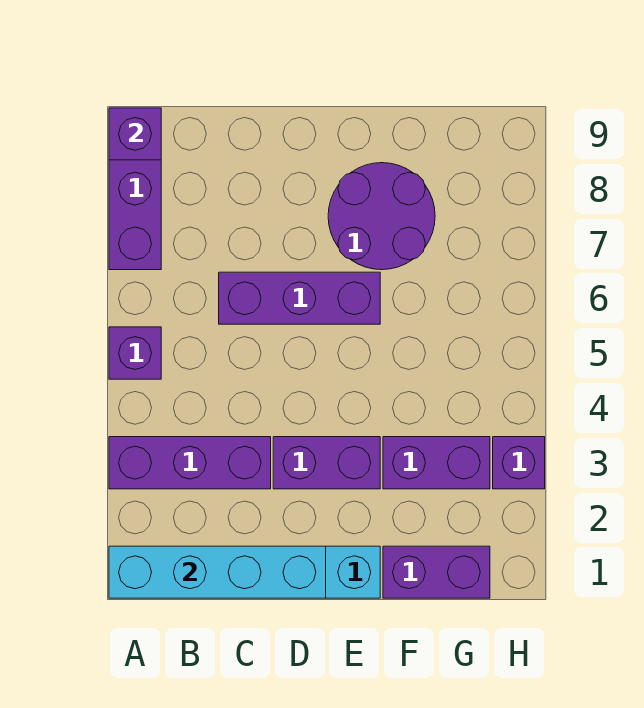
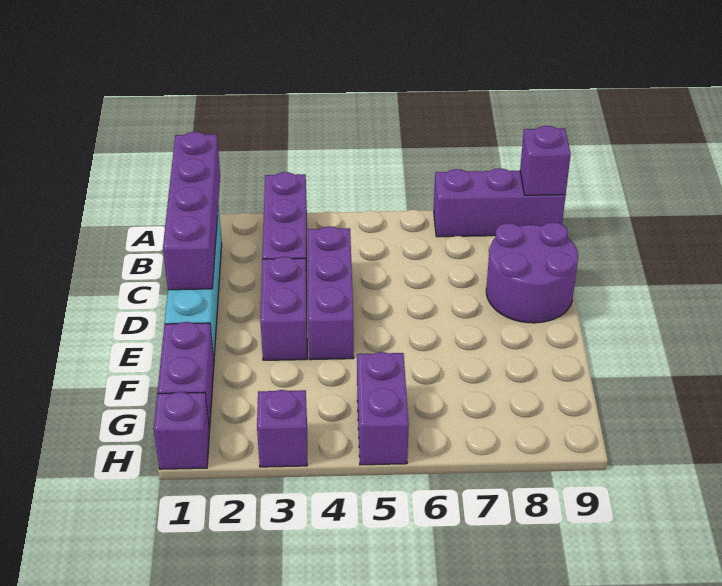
cyan brick A1:D1 level 2 -> purple brick A1:D1 level 2
purple brick A5 level 1 -> purple brick H1 level 1
purple brick C6:E6 level 1 -> purple brick C4:E4 level 1
purple round brick E7:F8 level 1 -> purple round brick C8:D9 level 1
purple brick F3:G3 level 1 -> purple brick G5:H5 level 1

